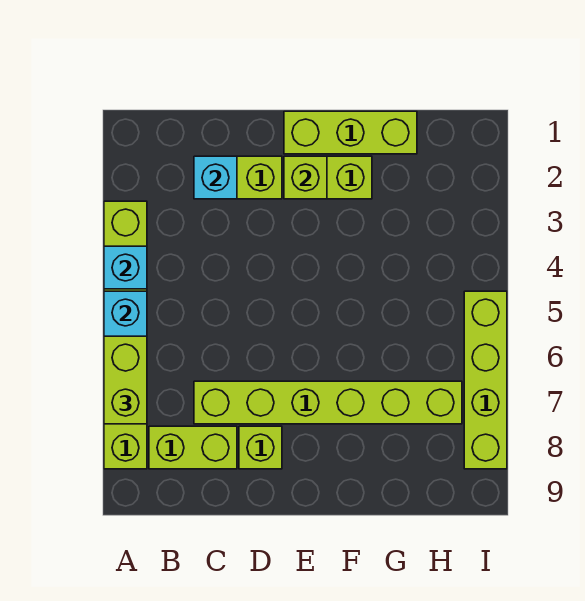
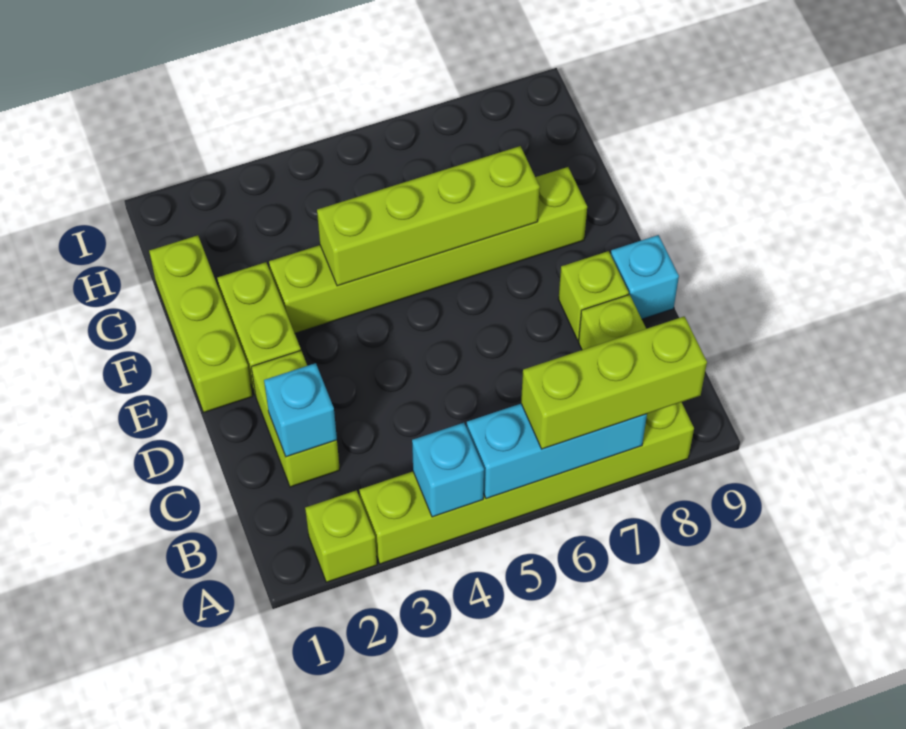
lime brick A6:A7 level 3 -> lime brick A6:A8 level 3
lime brick C7:H7 level 1 -> lime brick F3:F8 level 1
none -> cyan brick D9 level 1
lime brick E2 level 2 -> lime brick A2 level 1
lime brick I5:I8 level 1 -> lime brick F4:F7 level 2

